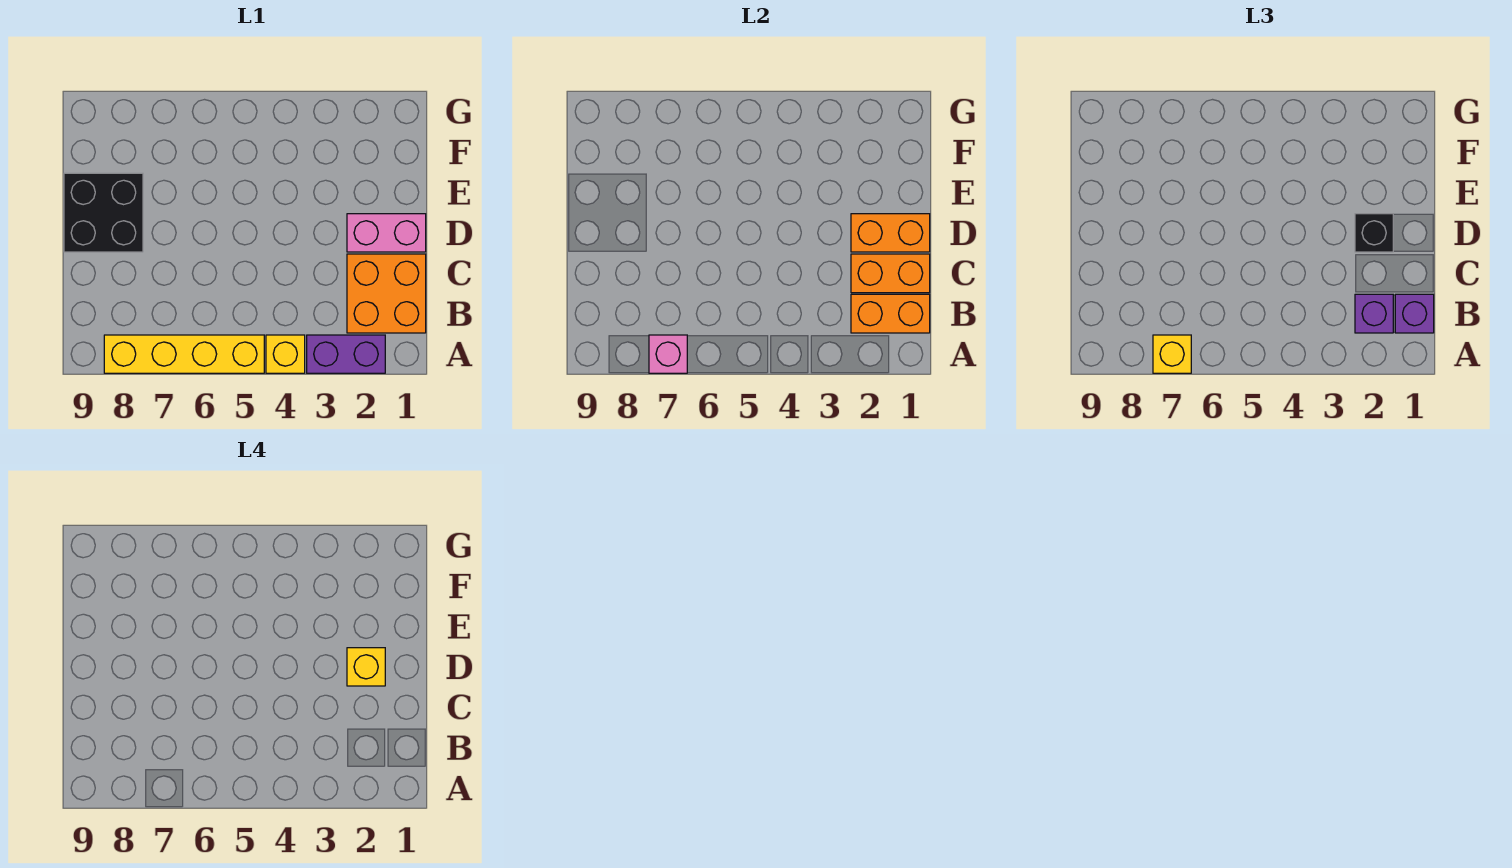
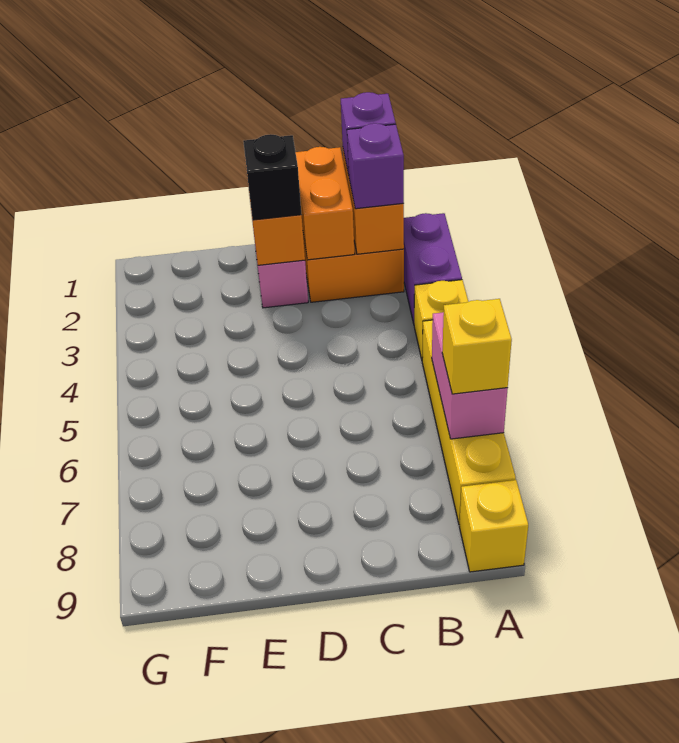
pink brick A7 level 2 -> pink brick A6:A7 level 2
yellow brick D2 level 4 -> yellow brick A9 level 1
black brick D8:E9 level 1 -> none

